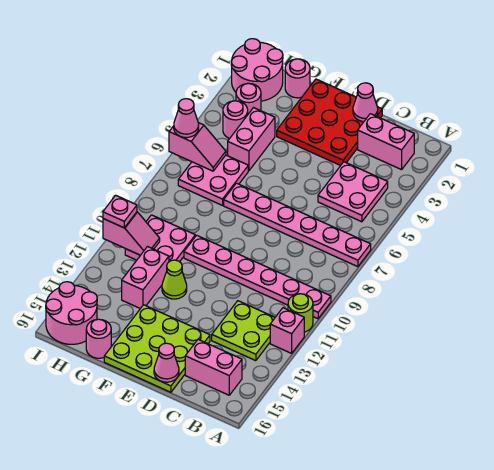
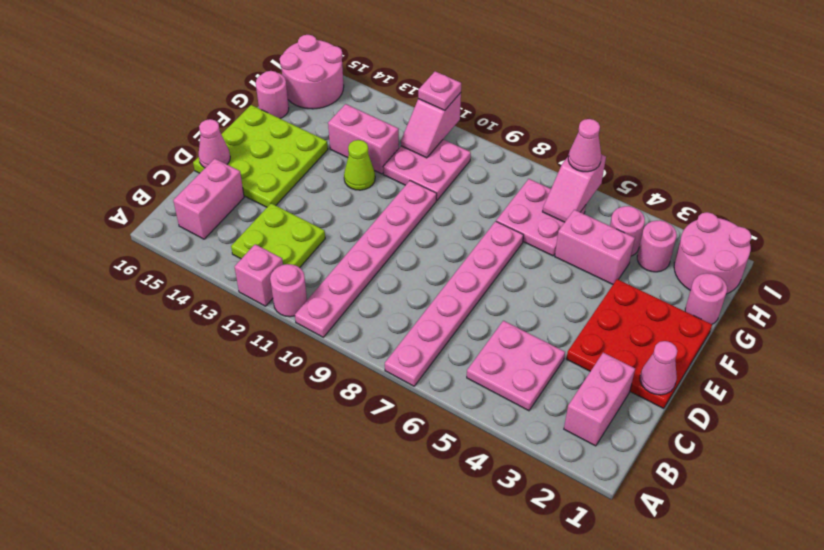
lime round brick A11 level 1 -> pink round brick A11 level 1

